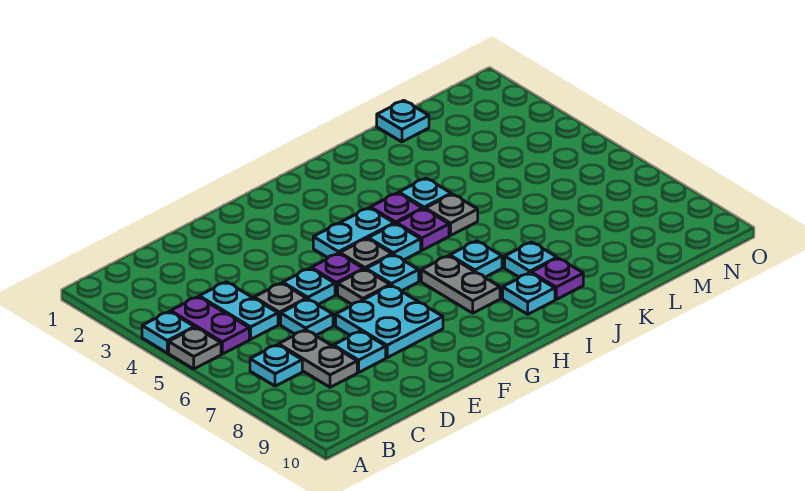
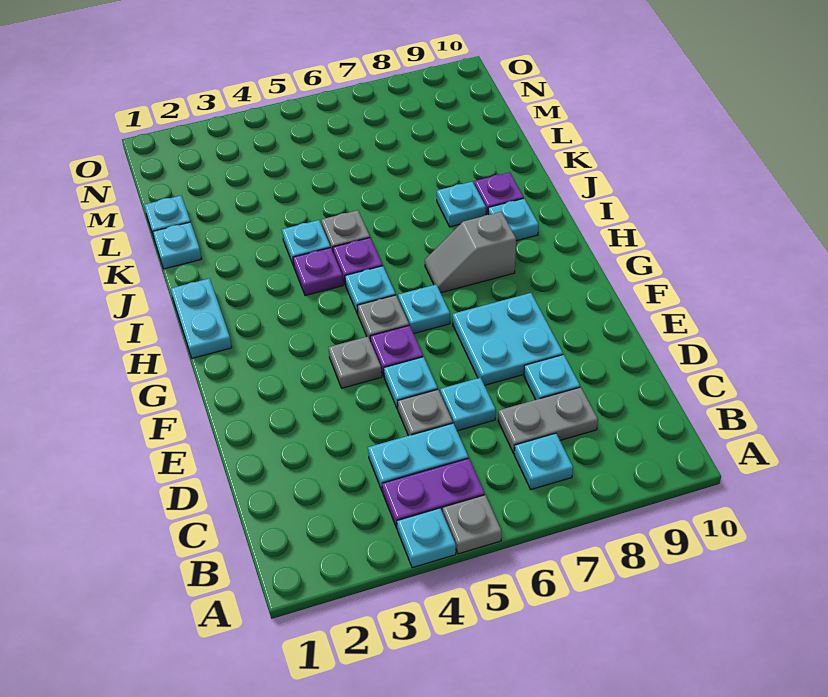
grey plate F6 level 1 -> grey plate F4 level 1
cyan plate G4:H4 level 1 -> cyan plate H1:I1 level 1
grey plate H7:H8 level 1 -> grey slope H7:H8 level 1 top 8
cyan plate I7 level 1 -> cyan plate K1 level 1

